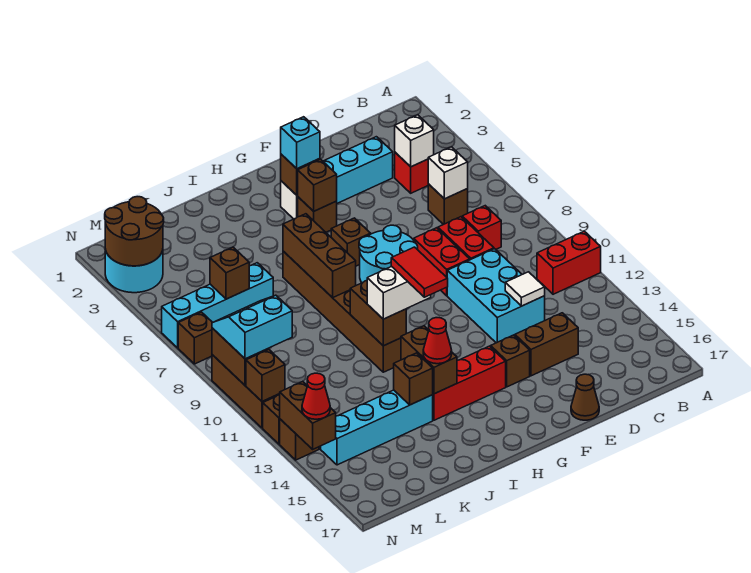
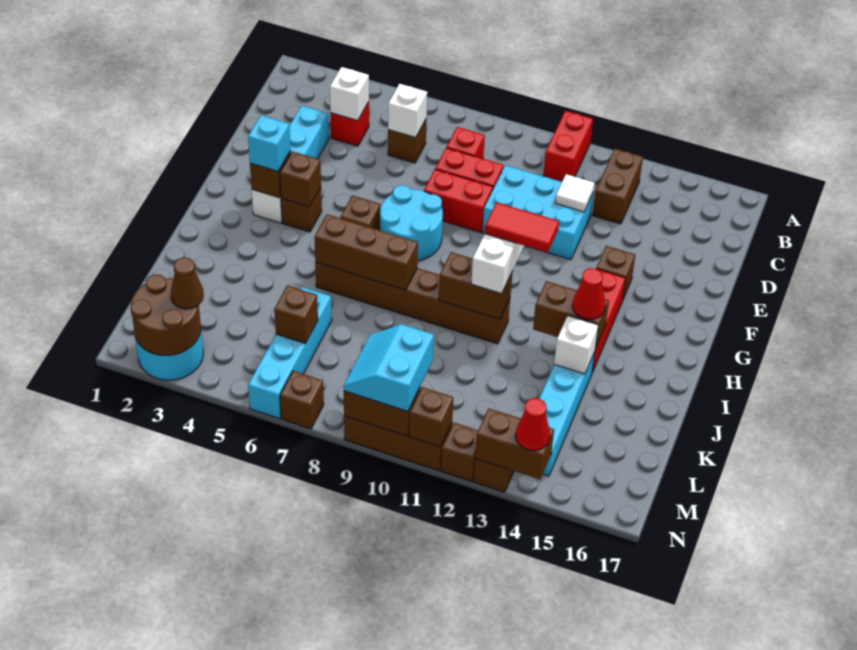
brown brick D14:E14 level 1 -> brown brick B13:C13 level 1
brown cone E17 level 1 -> brown cone M3 level 3
brown brick J14 level 2 -> white brick J14 level 2

